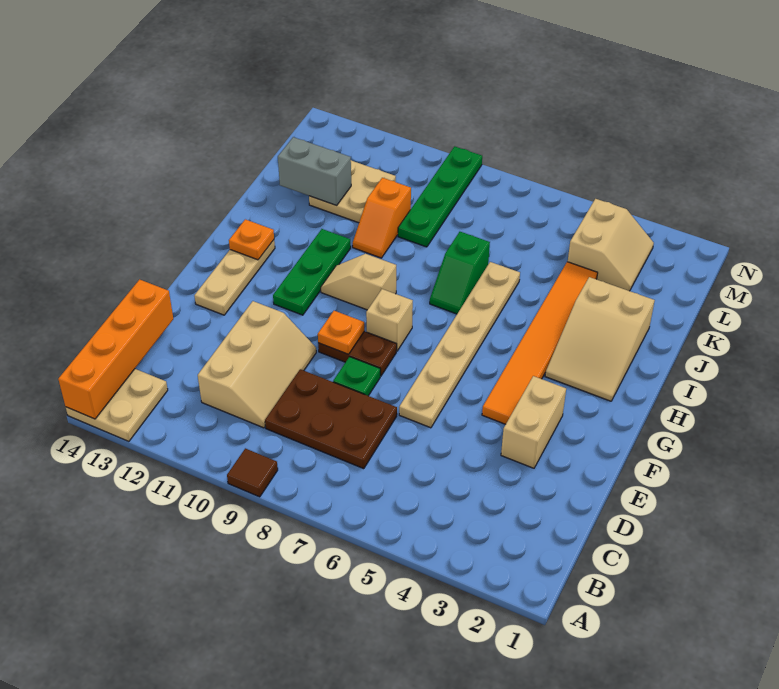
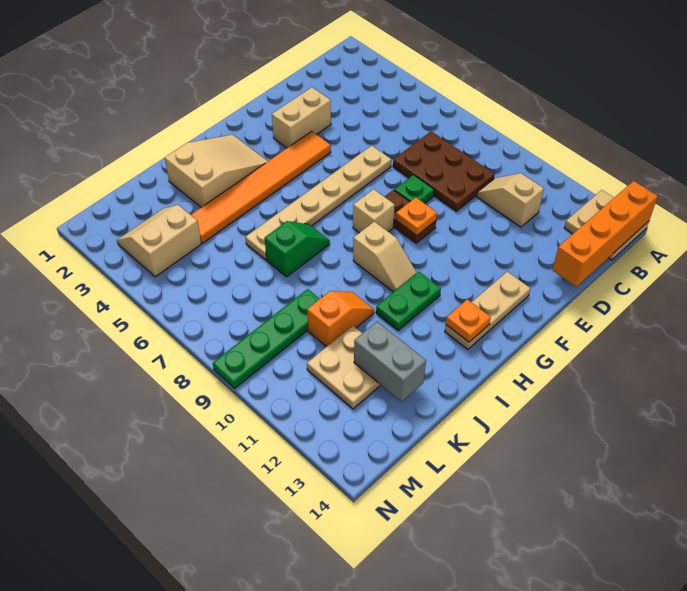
brown tile A9 level 1 -> none
tan slope C10:E11 level 1 top 11 -> tan slope C10:C11 level 1 top 11
green plate G11:I11 level 1 -> green plate H11:I11 level 1

